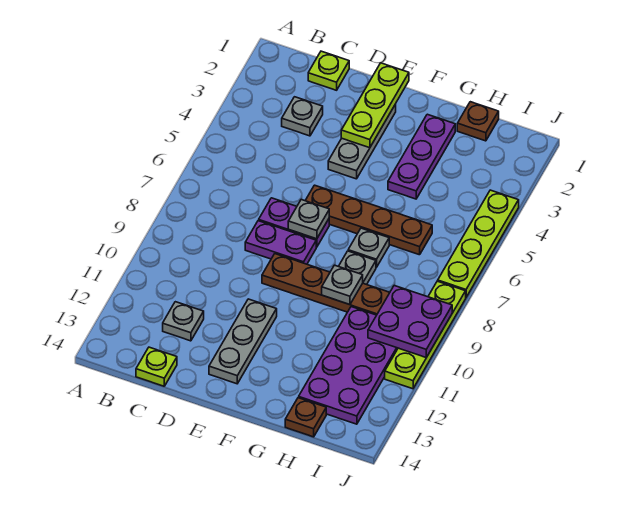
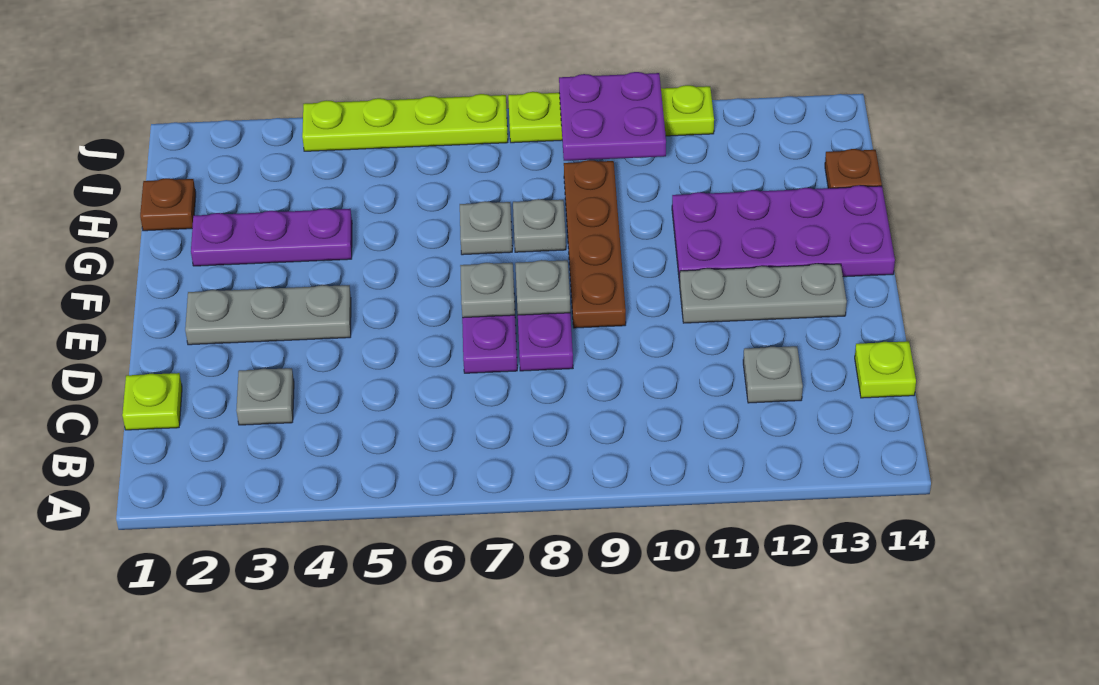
lime plate E1:E3 level 2 -> none
brown plate E6:H6 level 1 -> none
grey plate G9 level 2 -> grey plate E8 level 2
purple plate H10:I13 level 1 -> purple plate F11:G14 level 1

